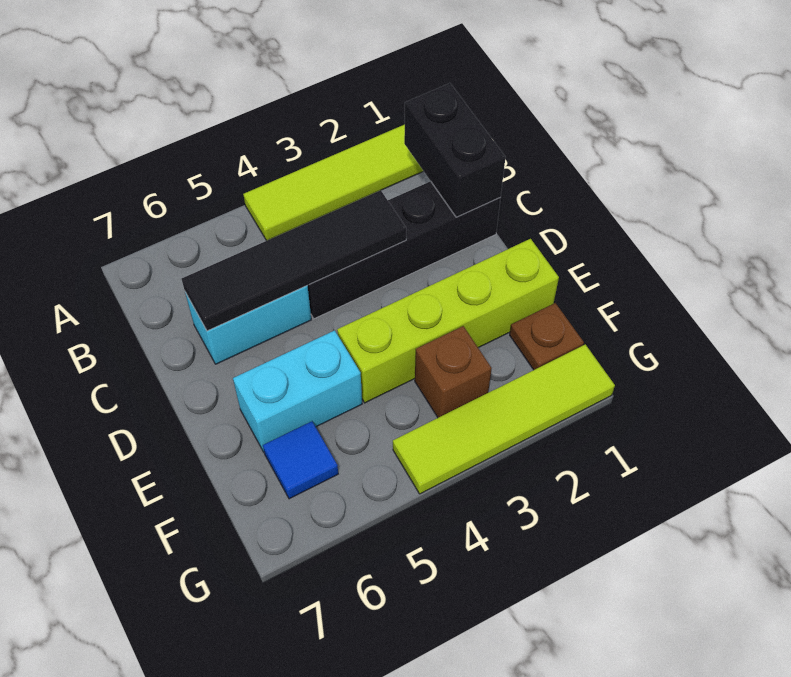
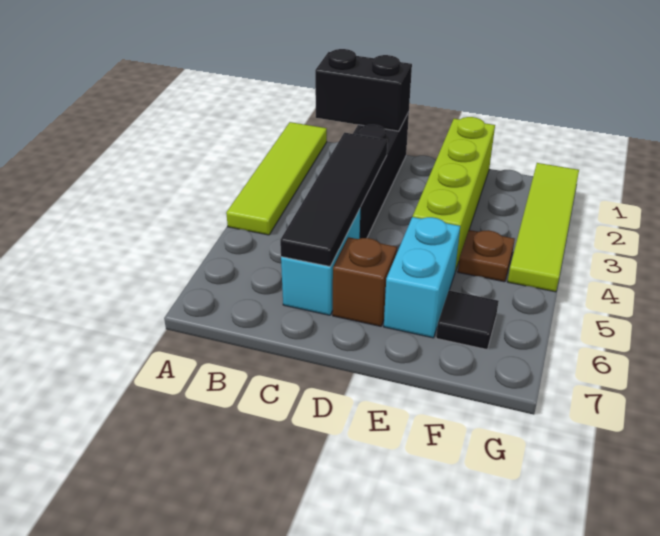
brown plate F1 level 1 -> brown plate F4 level 1
brown brick F3 level 1 -> brown brick D6 level 1
blue tile F6 level 1 -> black tile F6 level 1

